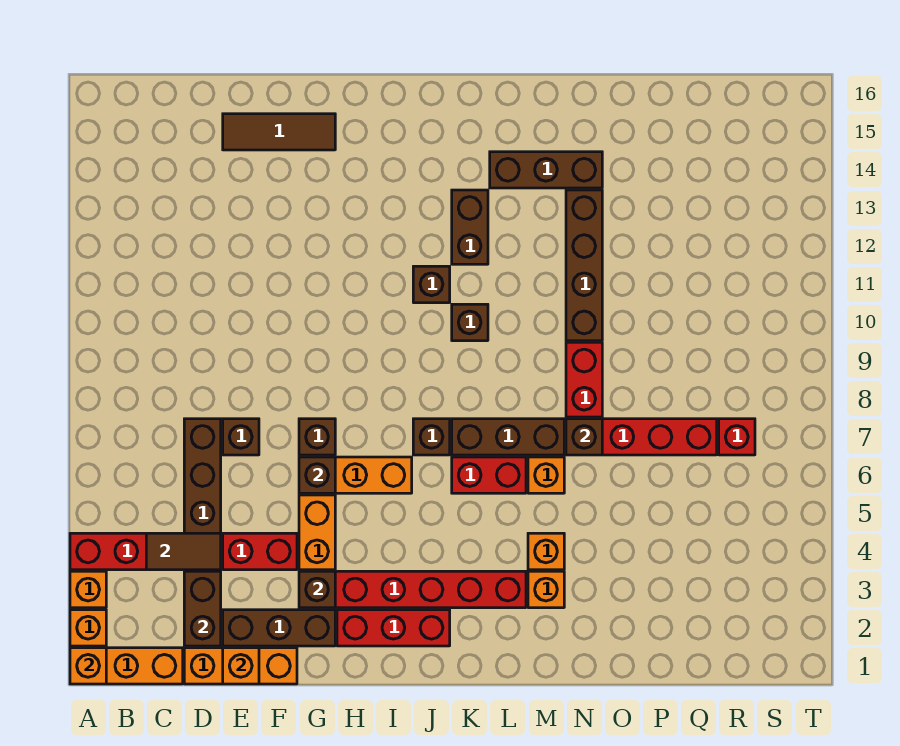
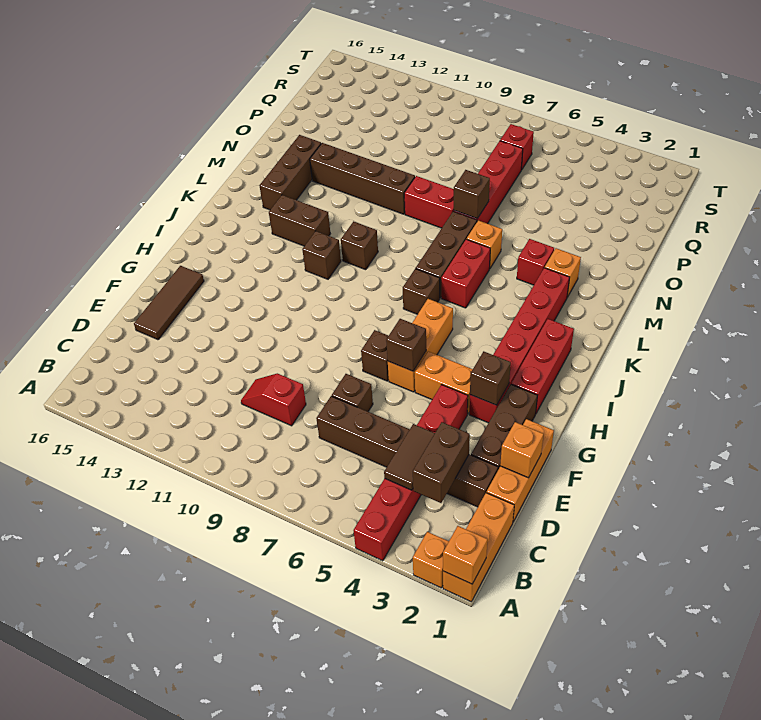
orange brick A3 level 1 -> none
brown brick D2:D3 level 2 -> brown brick C3:D3 level 2
none -> red slope D9:D10 level 1 top 9
orange brick M4 level 1 -> red brick M4 level 1

